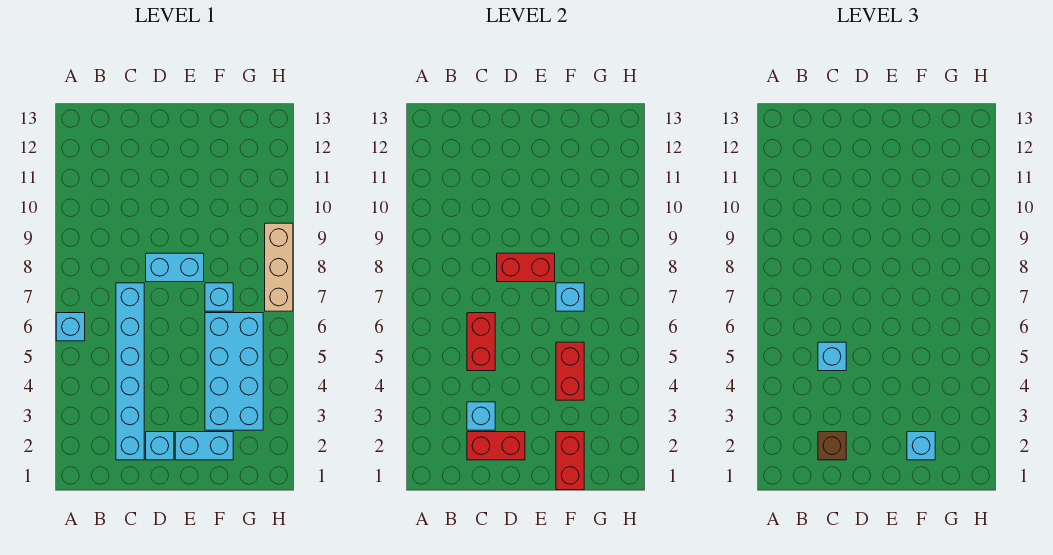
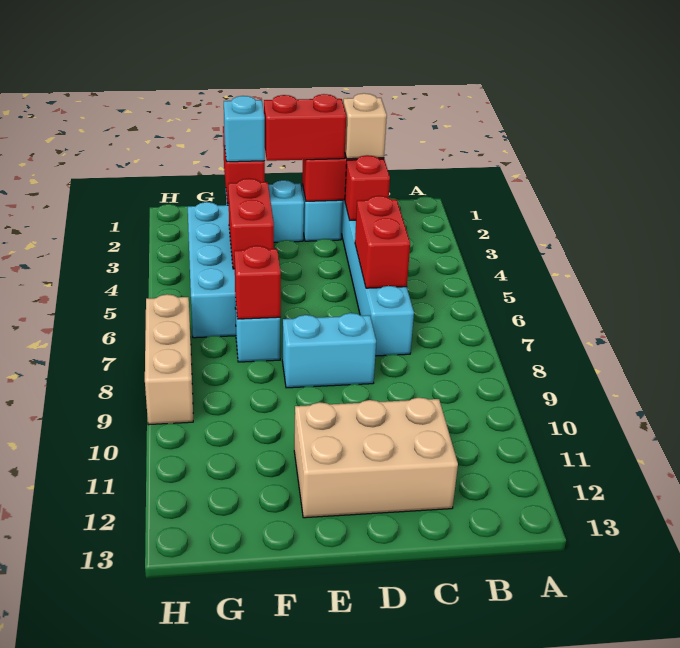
cyan brick A6 level 1 -> none
brown brick C2 level 3 -> tan brick C2 level 3
cyan brick C3 level 2 -> red brick C3 level 2
cyan brick C5 level 3 -> none
none -> tan brick C11:E12 level 1
red brick D8:E8 level 2 -> red brick D2:E2 level 3
cyan brick F7 level 2 -> red brick F7 level 2

